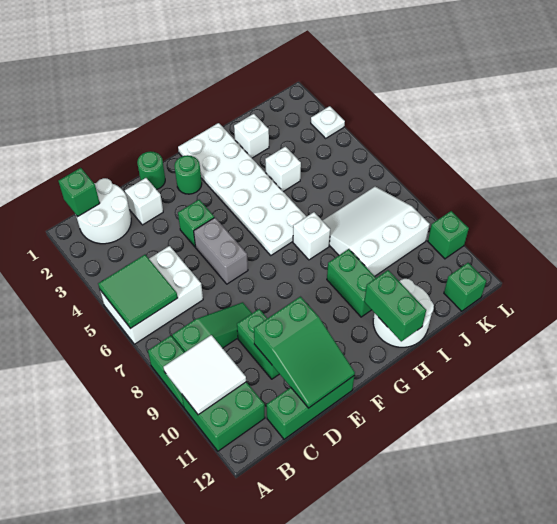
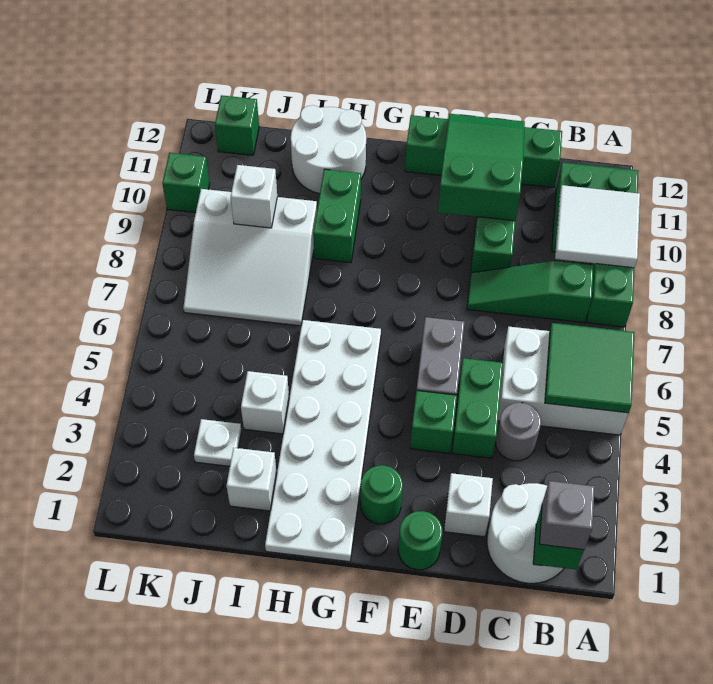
none -> grey brick B1 level 3
none -> grey round brick C4 level 1
green brick C12:E12 level 1 -> green brick C12:F12 level 1
white brick H7 level 1 -> white brick J9 level 2
green brick H11:H12 level 2 -> green brick D4:D5 level 1
white plate L3 level 1 -> white plate J3 level 1

